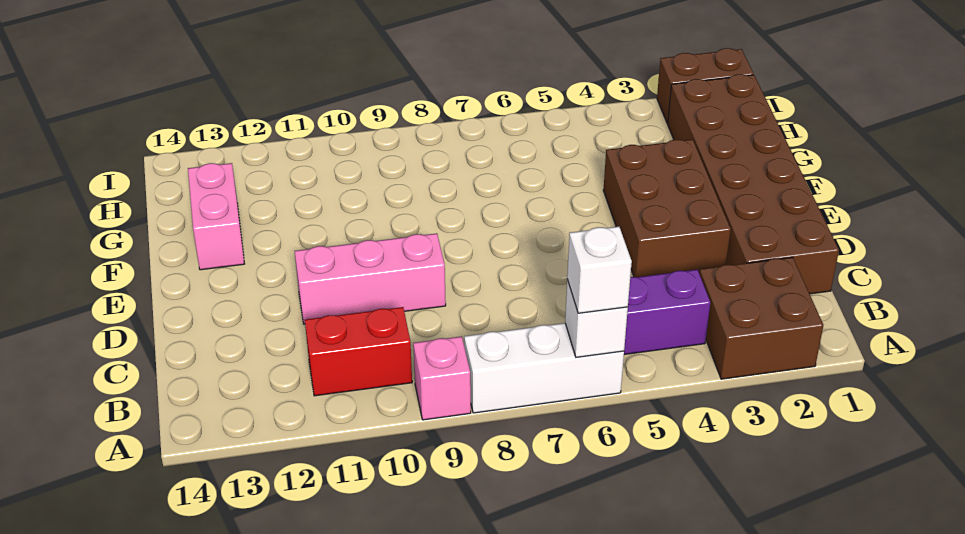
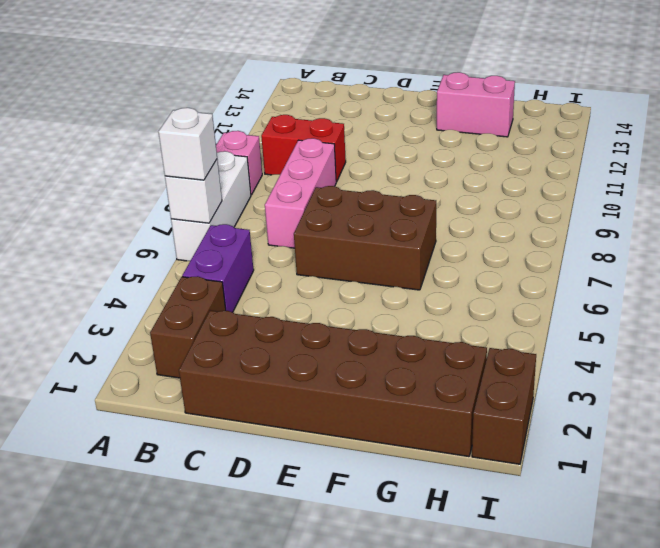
brown brick A2:B3 level 1 -> brown brick B2:B3 level 1
red brick B10:B11 level 1 -> red brick B10:C10 level 1
brown brick D3:F4 level 1 -> brown brick D6:F7 level 1
pink brick D9:D11 level 1 -> pink brick C7:C9 level 1

